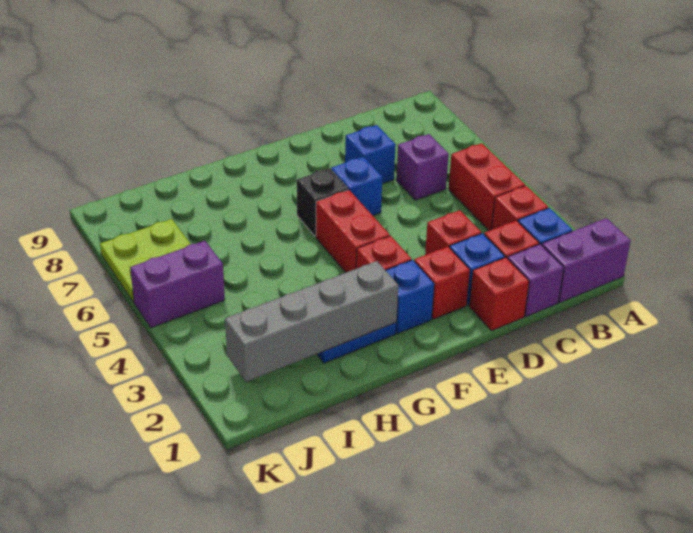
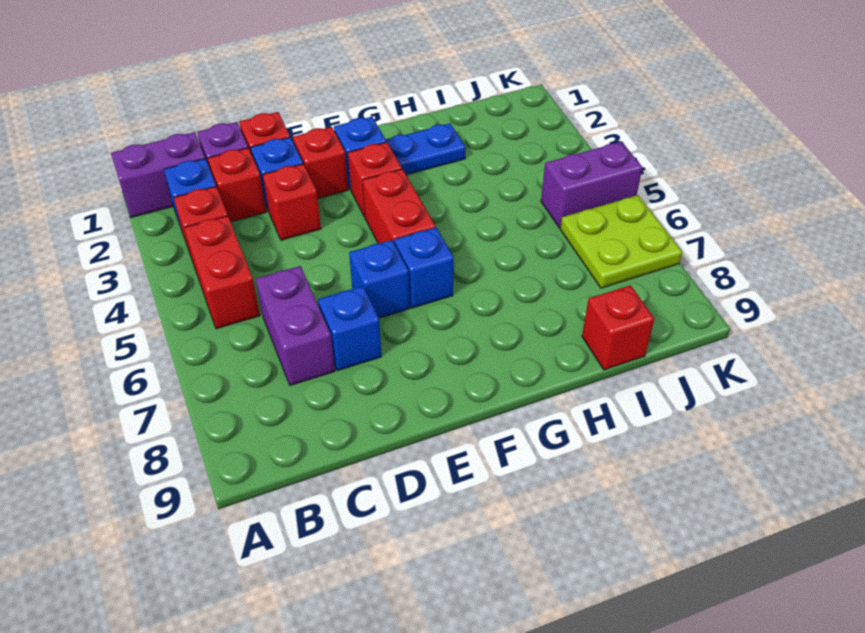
purple brick C6 level 1 -> purple brick C6:C7 level 1
black brick F6 level 1 -> blue brick F6 level 1
grey brick G2:J2 level 2 -> none
none -> red brick I9 level 1

